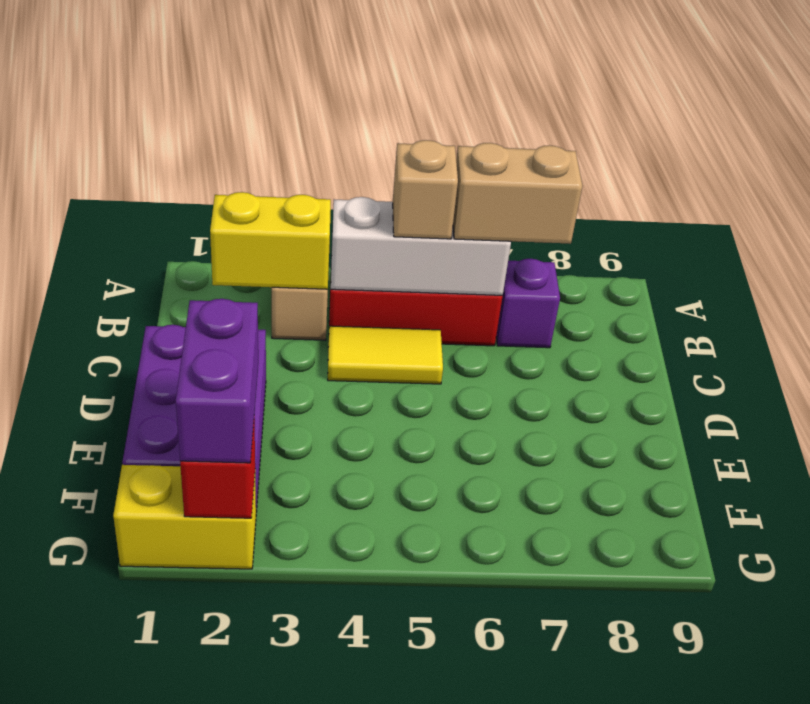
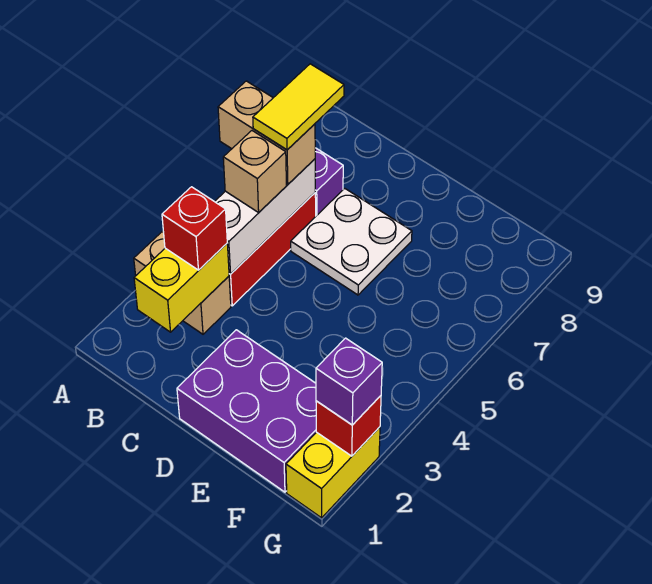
none -> red brick B3 level 3
tan brick B6:B7 level 3 -> tan brick A6:B6 level 3
yellow tile C4:C5 level 1 -> yellow tile B6:B7 level 4
none -> white plate C6:D7 level 1
purple brick F2:G2 level 3 -> purple brick G2 level 3

